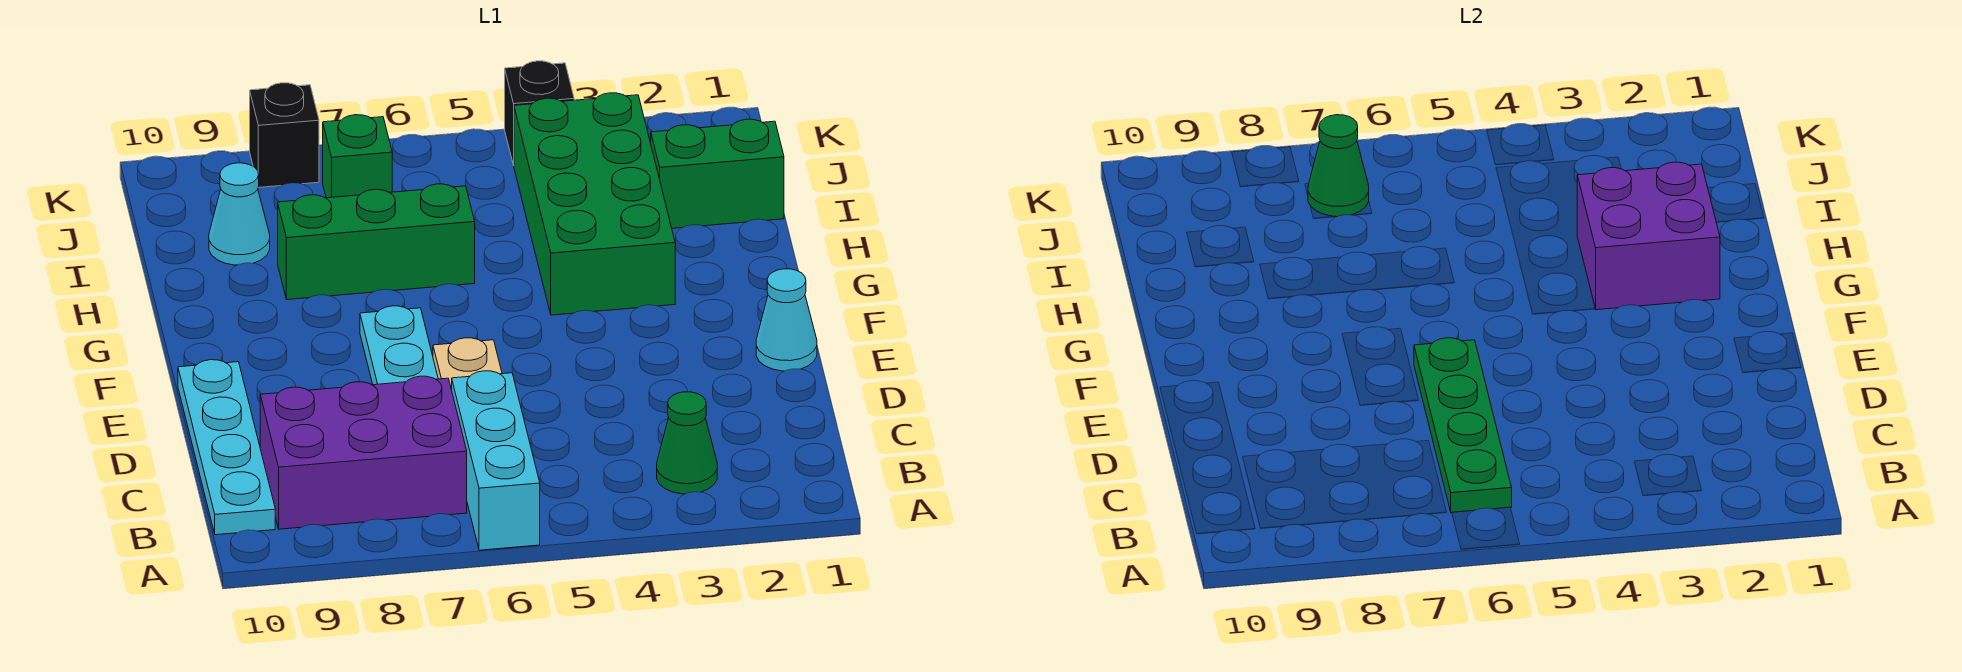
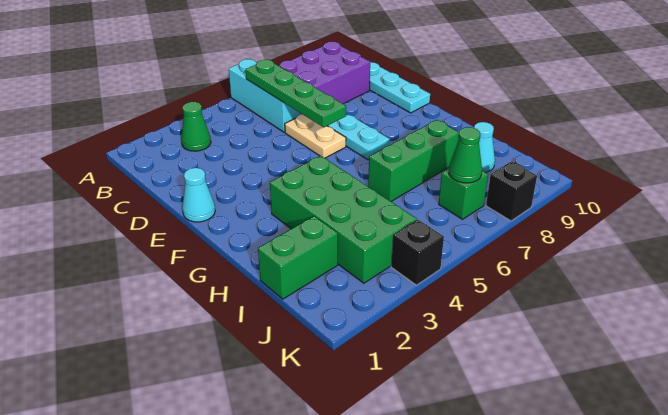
purple brick G2:H3 level 2 -> none

